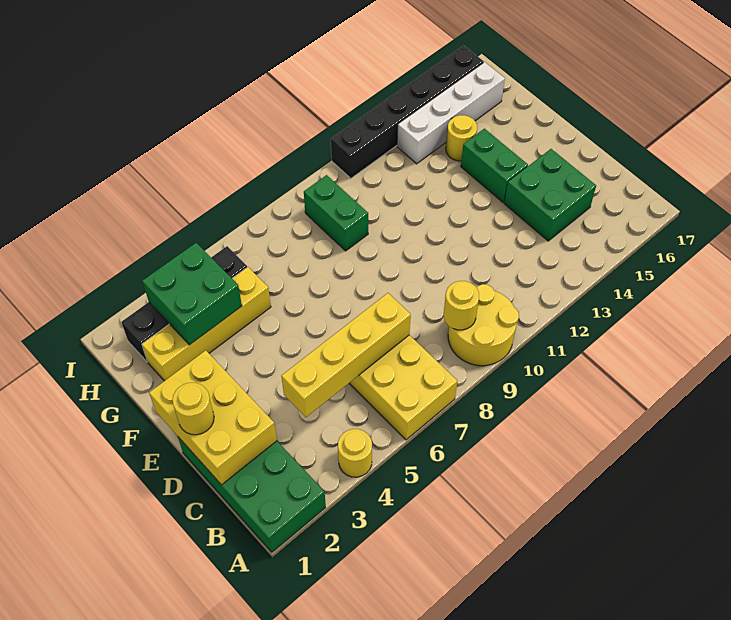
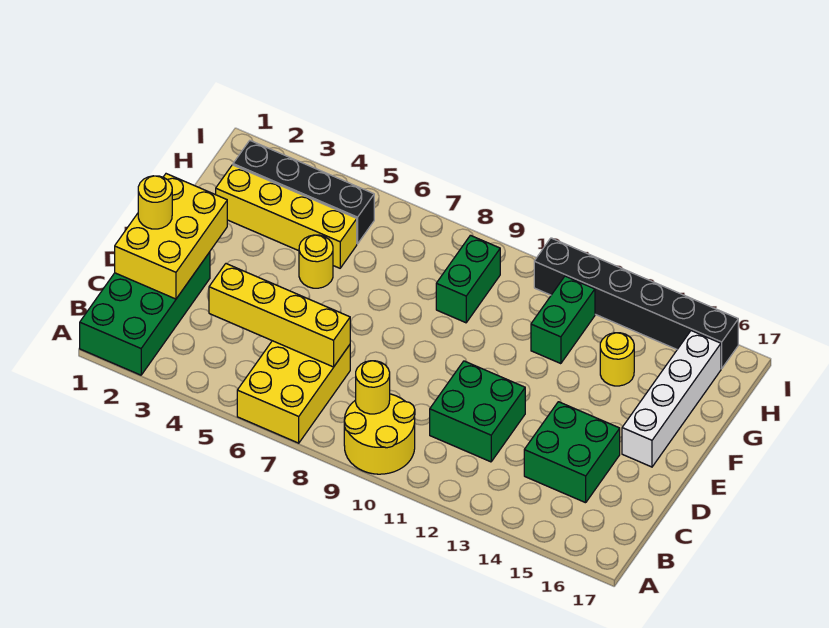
yellow round brick A4 level 1 -> yellow round brick F5 level 1
green brick E14:F14 level 1 -> green brick G12:H12 level 1
green brick G3:H4 level 2 -> green brick C11:D12 level 1
white brick H13:H16 level 1 -> white brick E16:H16 level 1

